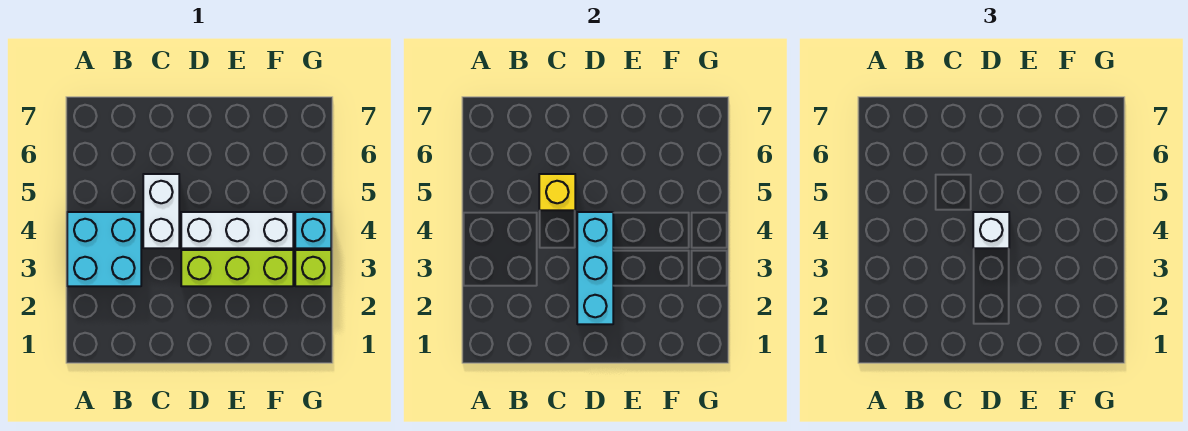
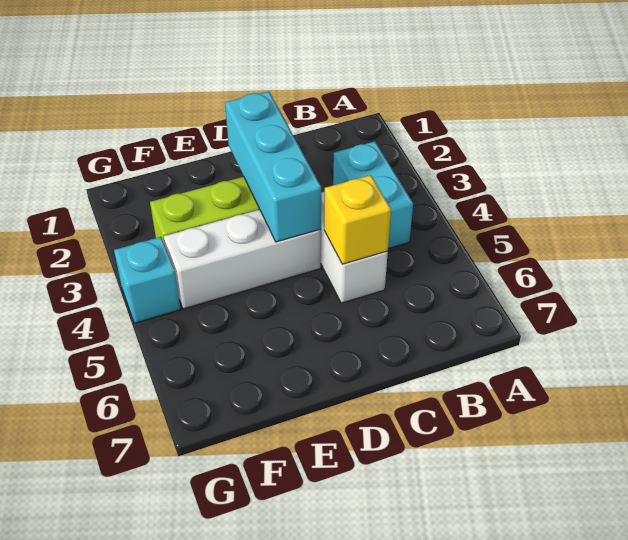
cyan brick A3:B4 level 1 -> cyan brick B3:B4 level 1
white brick D4 level 3 -> none
lime brick G3 level 1 -> none

